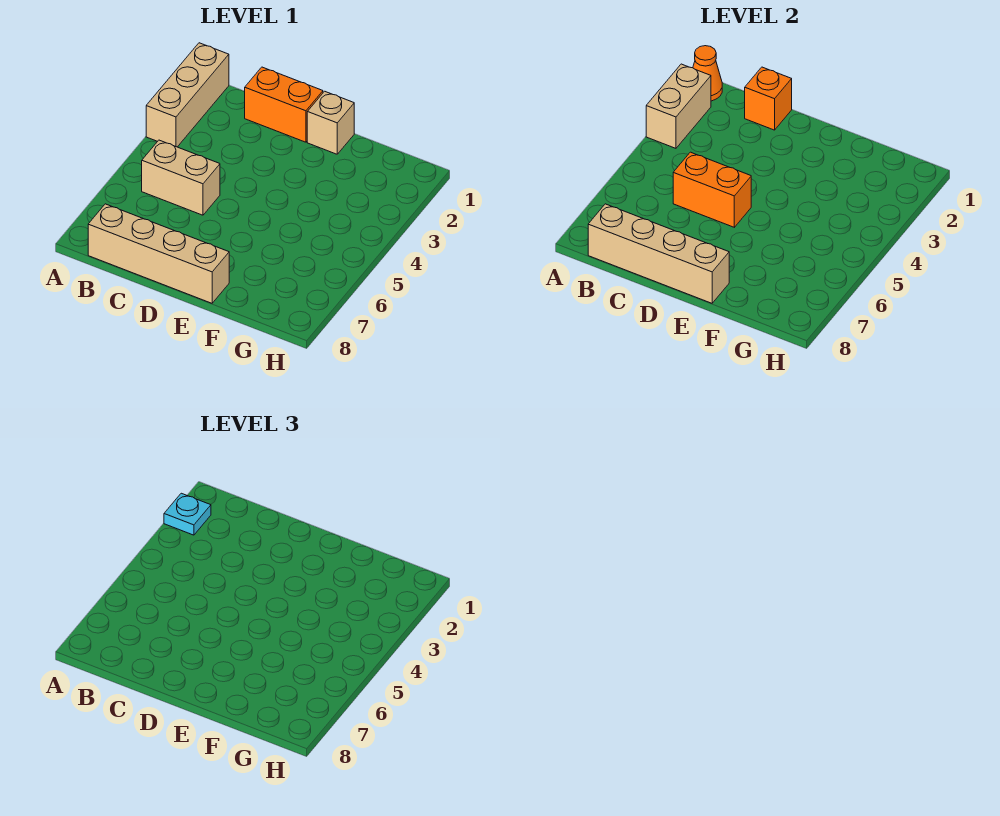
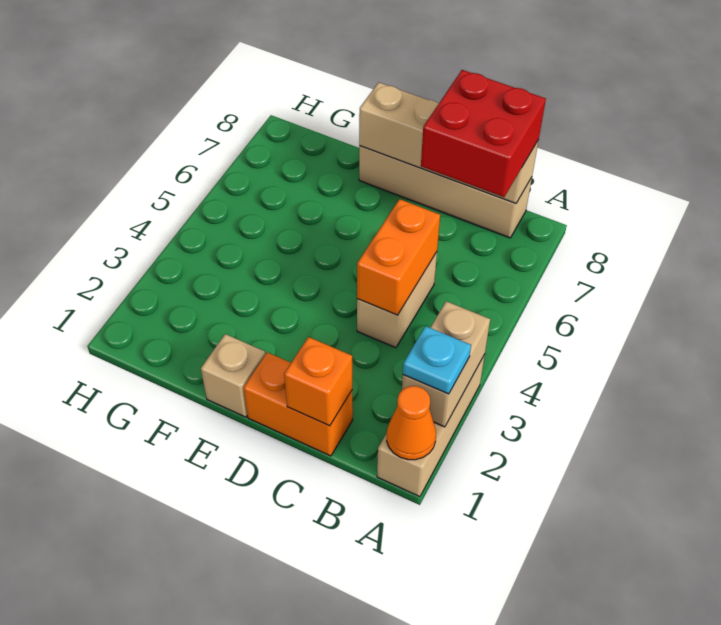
tan brick B5:C5 level 1 -> tan brick C4:C5 level 1
none -> red brick B7:C8 level 3
orange brick C5:D5 level 2 -> orange brick C4:C5 level 2

